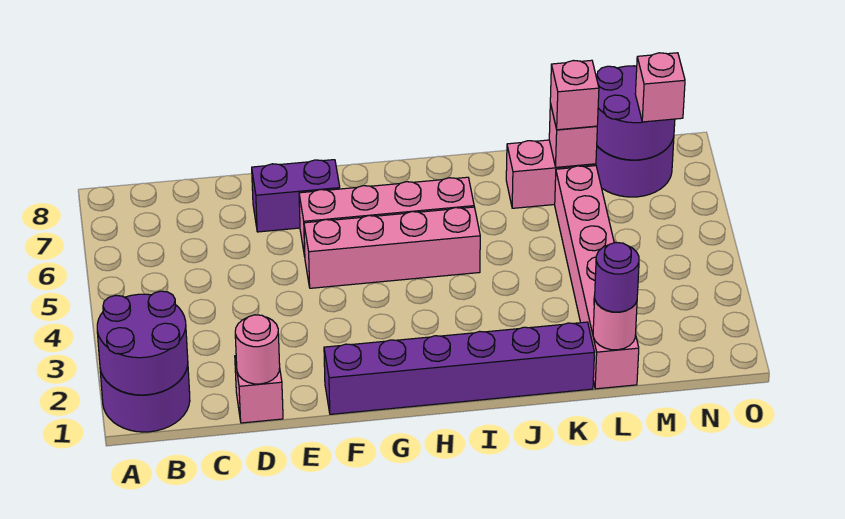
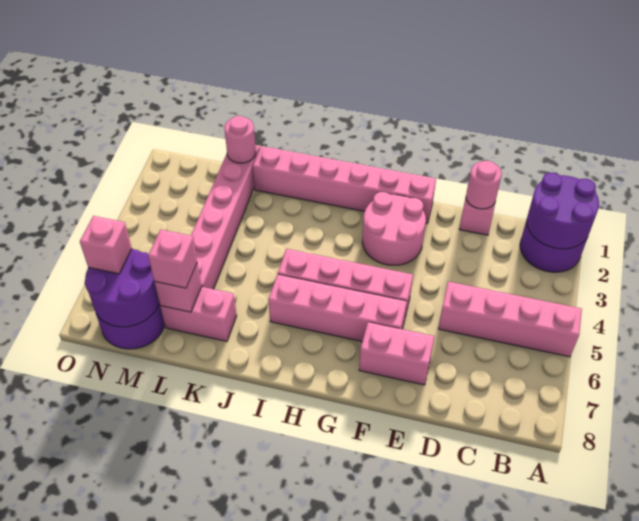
none -> pink brick A5:D5 level 1
purple brick E7:F7 level 1 -> pink brick E7:F7 level 1
purple brick F1:K1 level 1 -> pink brick F1:K1 level 1
none -> pink round brick F2:G3 level 1
purple round brick L1 level 3 -> none

